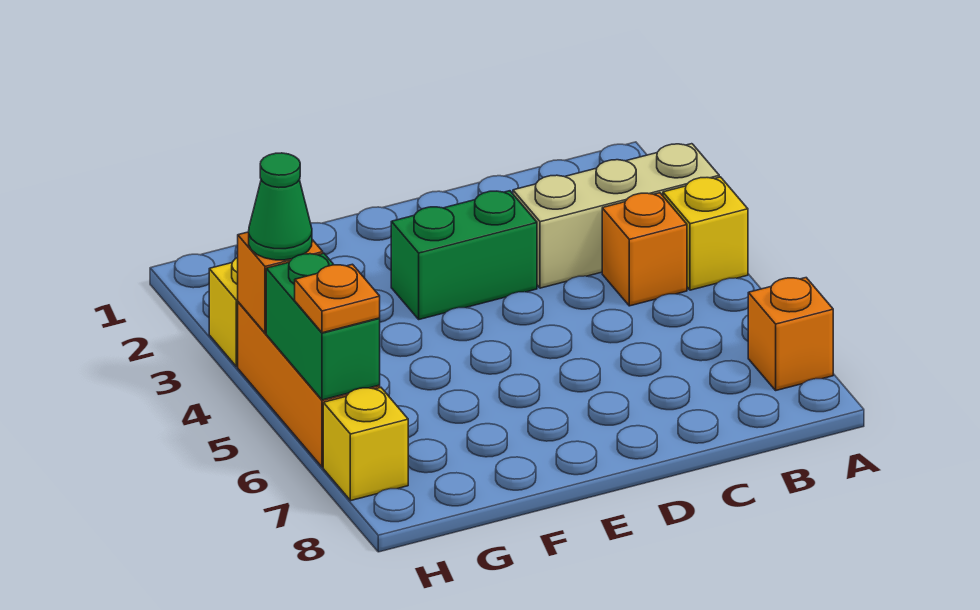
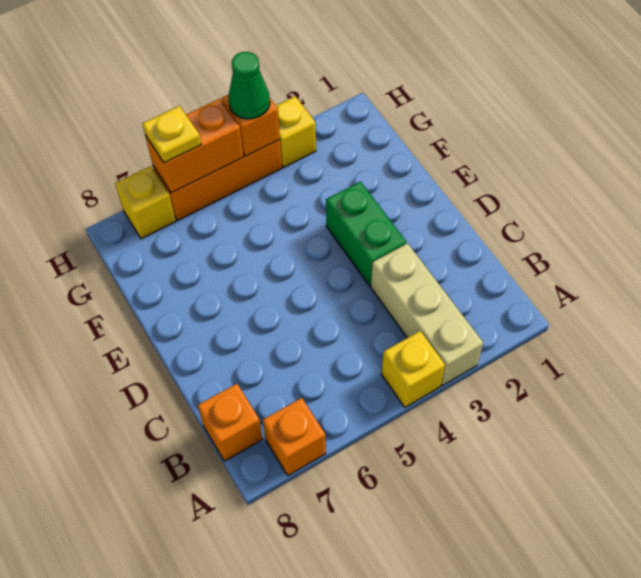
orange brick B4 level 1 -> orange brick B8 level 1
green brick H5:H6 level 2 -> orange brick H5:H6 level 2
orange plate H6 level 3 -> yellow plate H6 level 3

